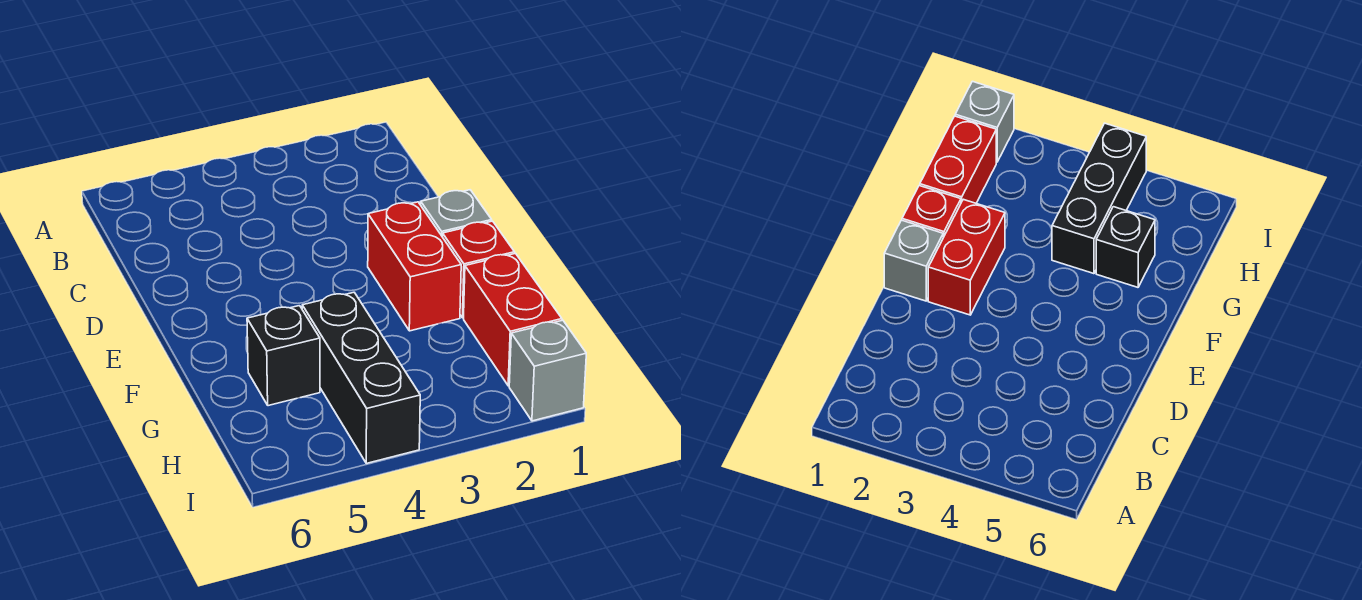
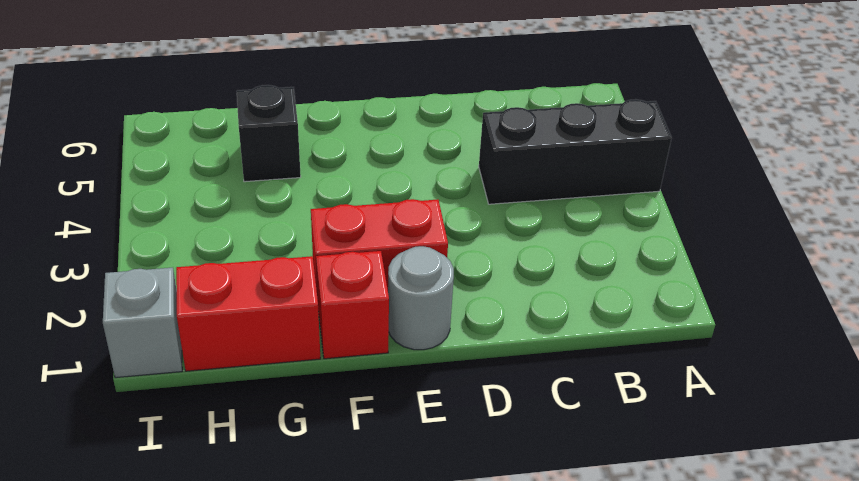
grey brick E1 level 1 -> grey round brick E1 level 1
black brick G4:I4 level 1 -> black brick A4:C4 level 1

